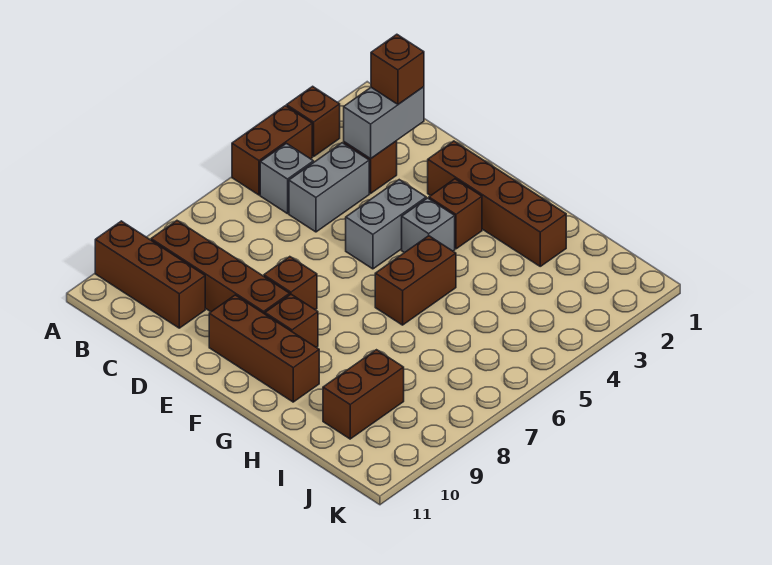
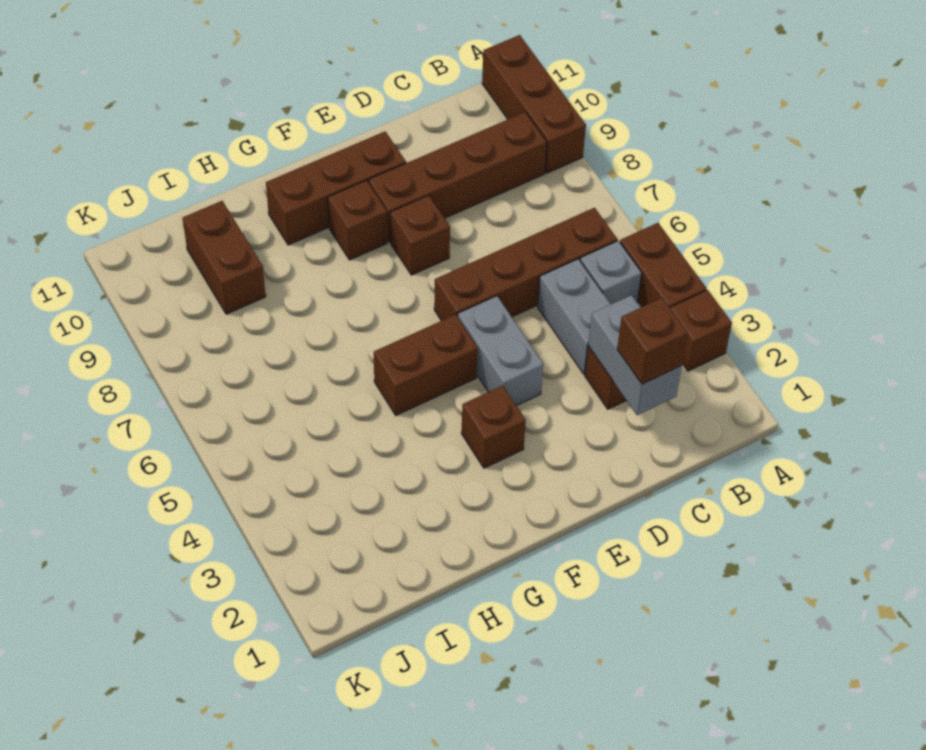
brown brick A10:C10 level 1 -> brown brick A9:A11 level 1
brown brick E2:H2 level 1 -> brown brick B6:E6 level 1
grey brick F4 level 1 -> none
brown brick G5:G6 level 1 -> brown brick F5:G5 level 1

